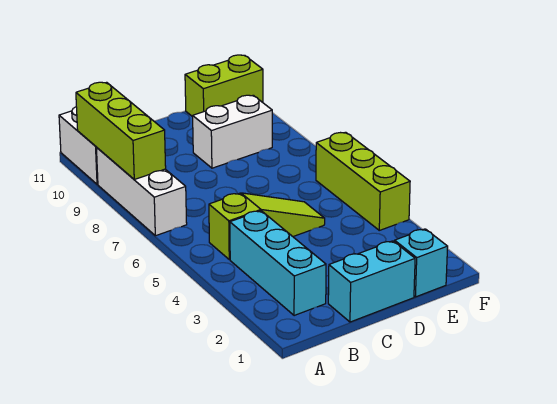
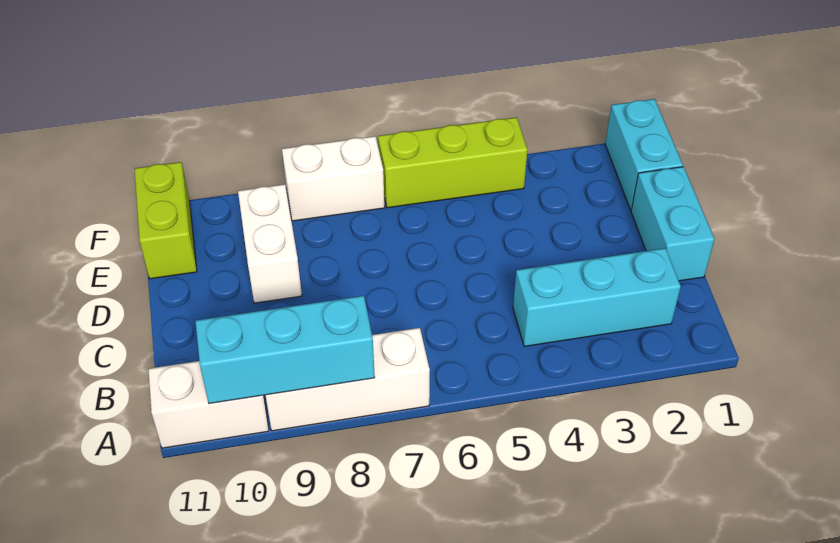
lime brick A8:A10 level 2 -> cyan brick A8:A10 level 2
lime slope B5:D5 level 1 top B -> none
cyan brick E1 level 1 -> cyan brick E1:F1 level 1
none -> white brick F7:F8 level 1

